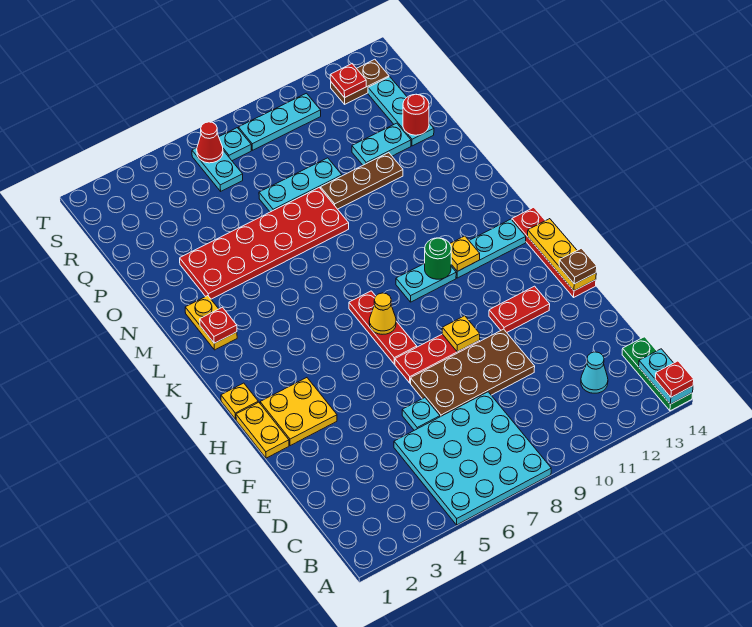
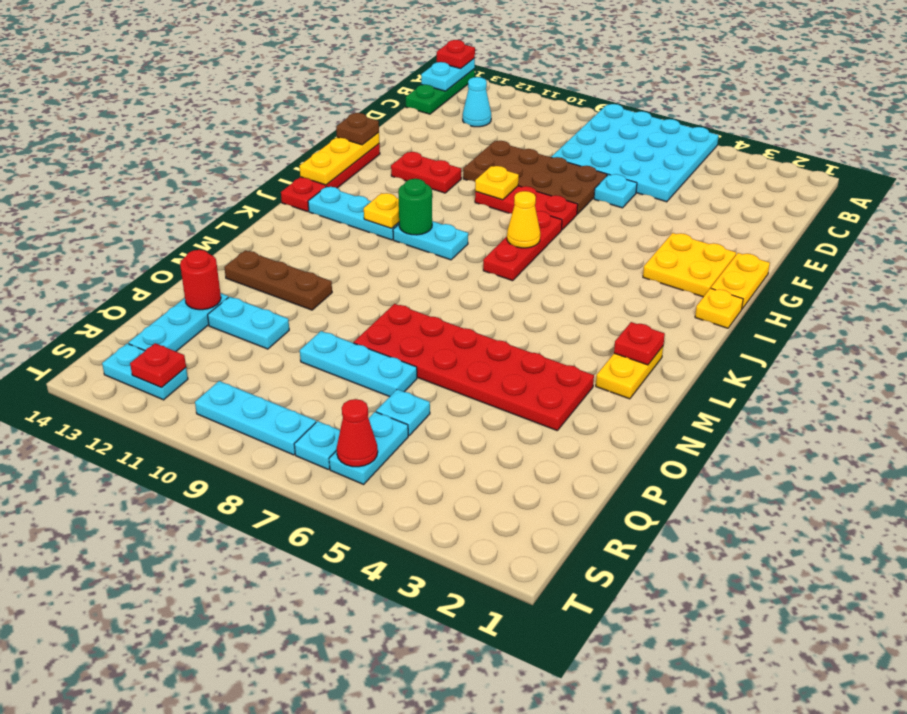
brown plate O9:O11 level 1 -> brown plate N11:N13 level 1
none -> cyan plate Q6 level 1
brown plate S12:S13 level 1 -> cyan plate S12:S13 level 1

